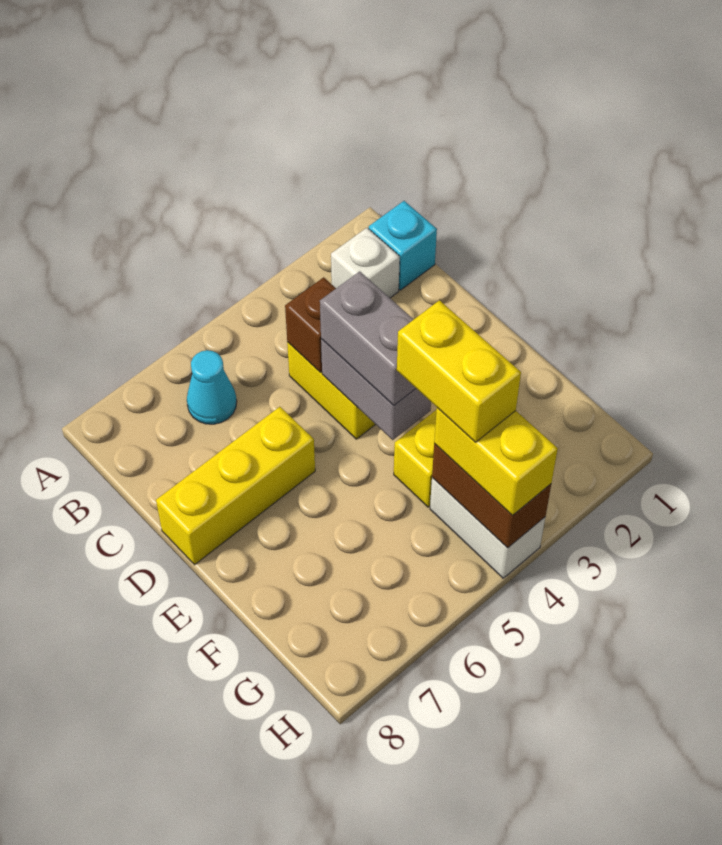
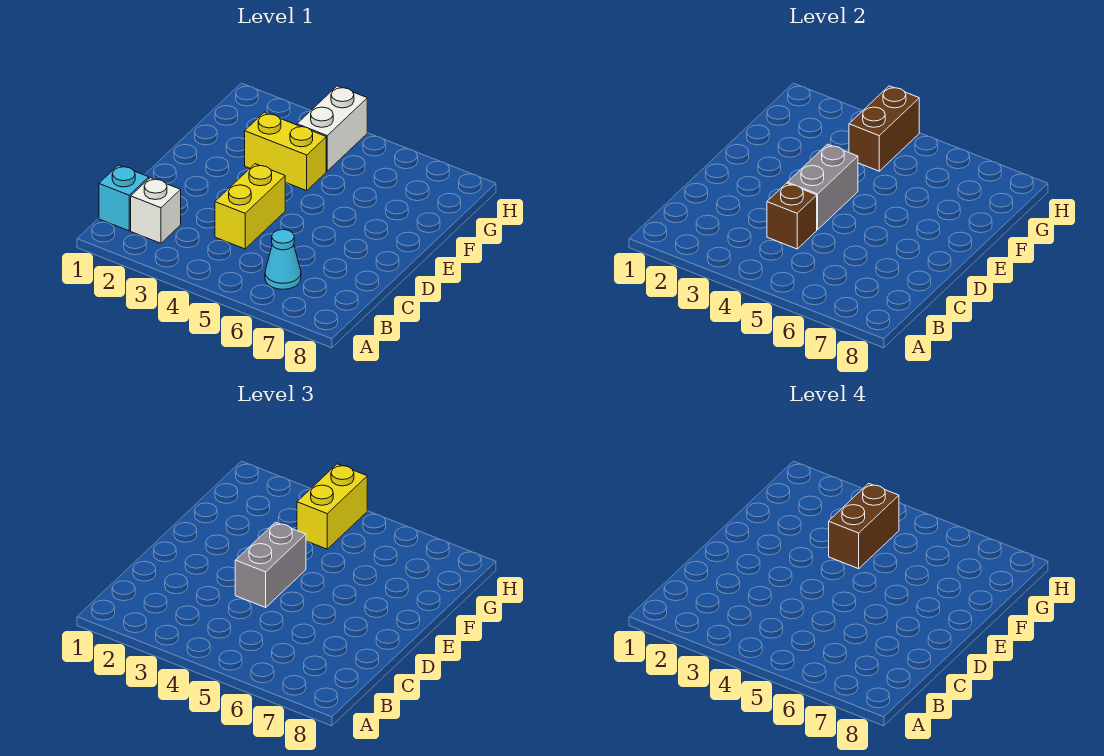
yellow brick D6:D8 level 1 -> none
yellow brick F4:G4 level 4 -> brown brick F4:G4 level 4

